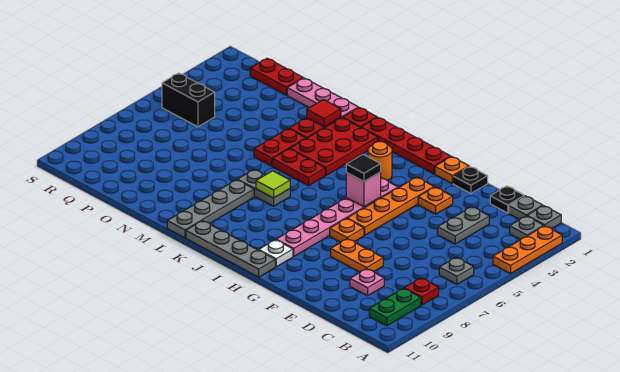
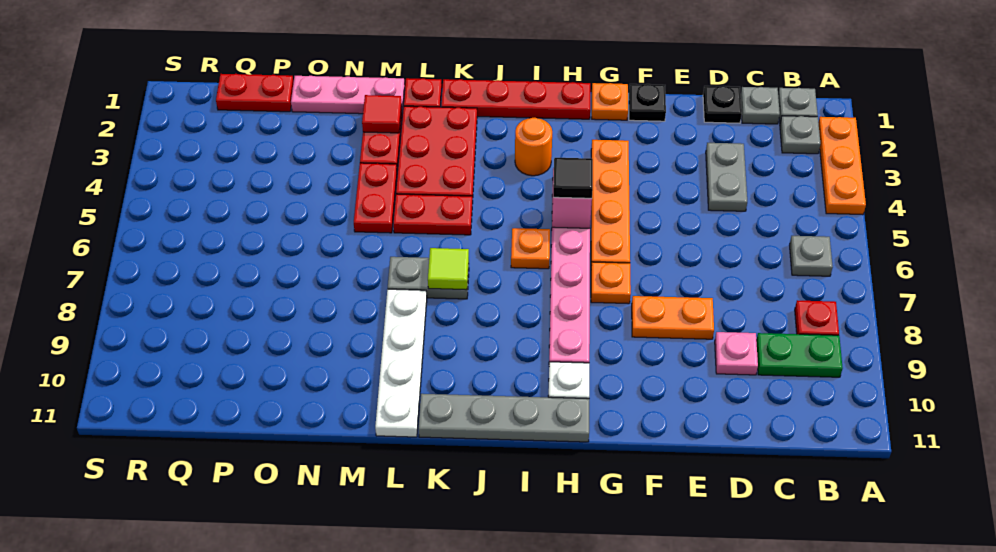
green plate B9:B10 level 1 -> green plate B9:C9 level 1
orange plate F3 level 1 -> orange plate I6 level 1
grey plate L8:L11 level 1 -> white plate L8:L11 level 1
black brick Q5:R5 level 1 -> none

